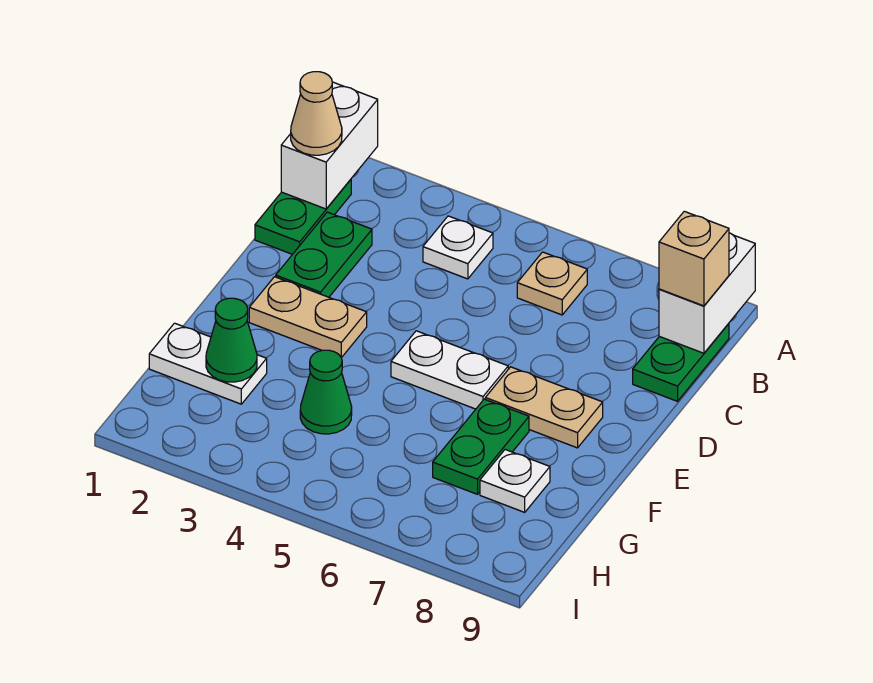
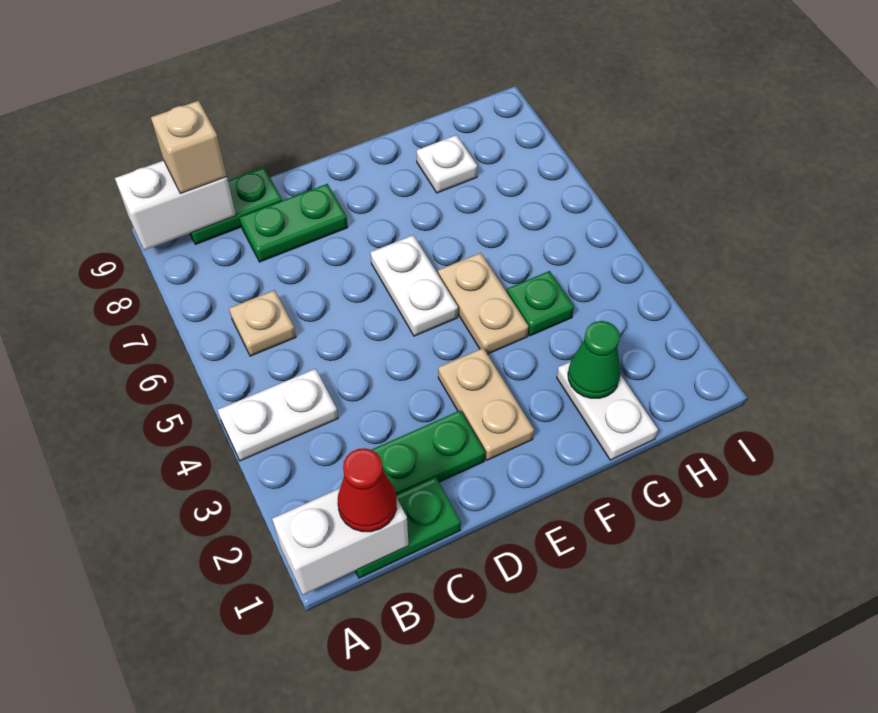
tan cone B1 level 3 -> red cone B1 level 3
white plate B4 level 1 -> white plate A4:B4 level 1
tan plate E7:E8 level 1 -> tan plate F4:F5 level 1
green plate F7:G7 level 1 -> green plate C8:D8 level 1
green cone G4 level 1 -> green plate G4 level 1

